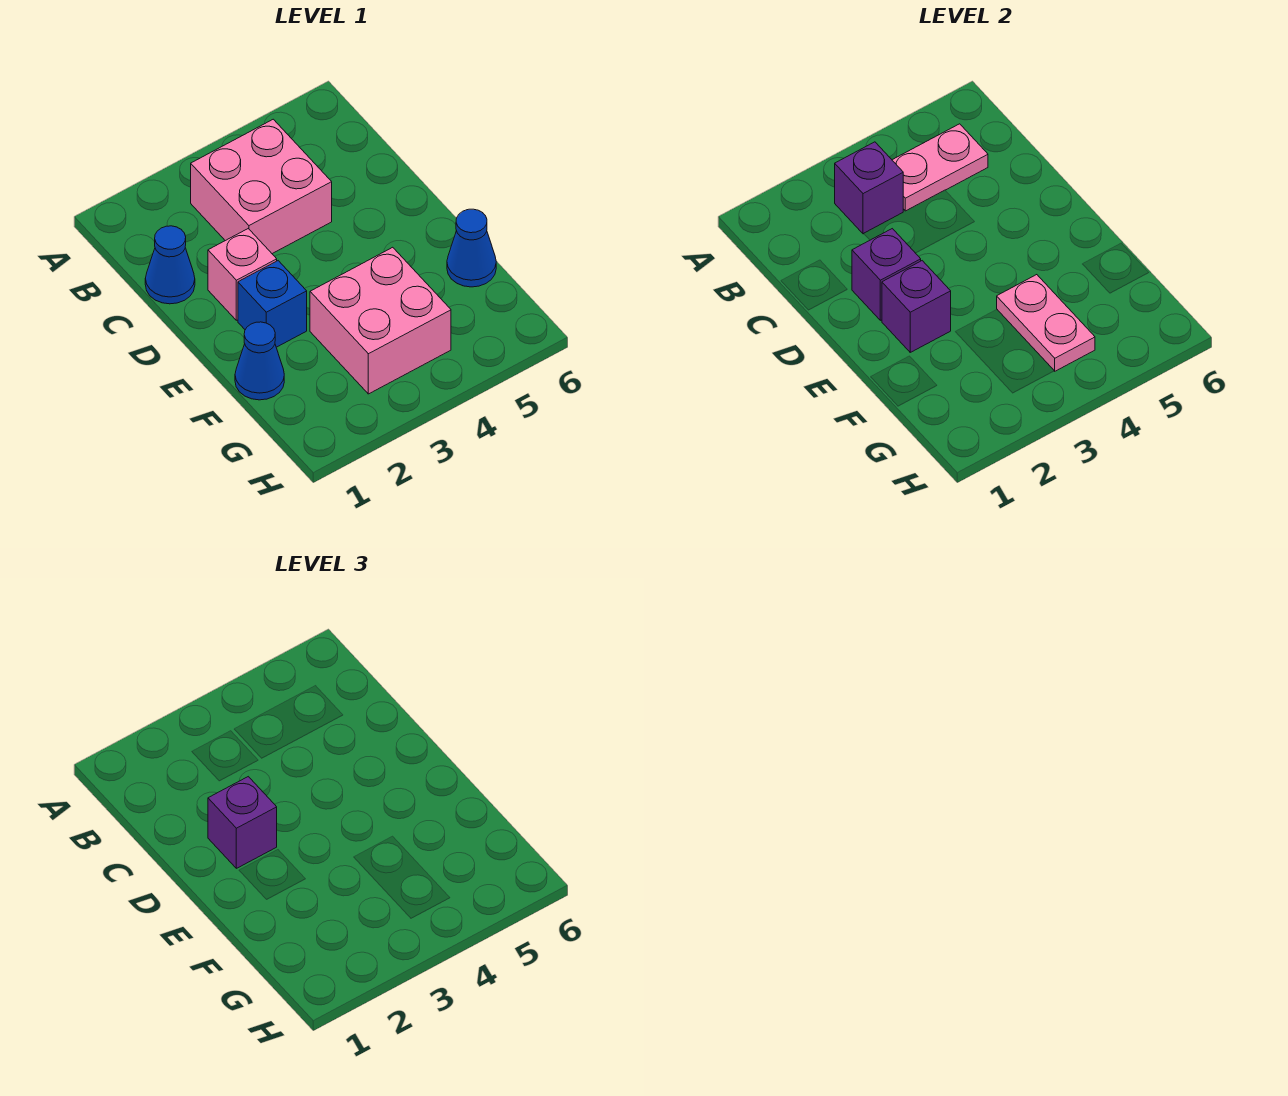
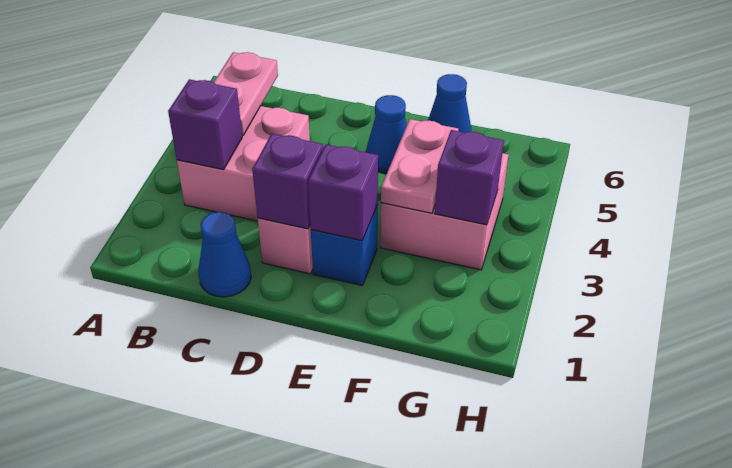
purple brick D2 level 3 -> purple brick G3 level 2
blue cone F1 level 1 -> blue cone E5 level 1
pink plate F4:G4 level 2 -> pink plate F3:F4 level 2

